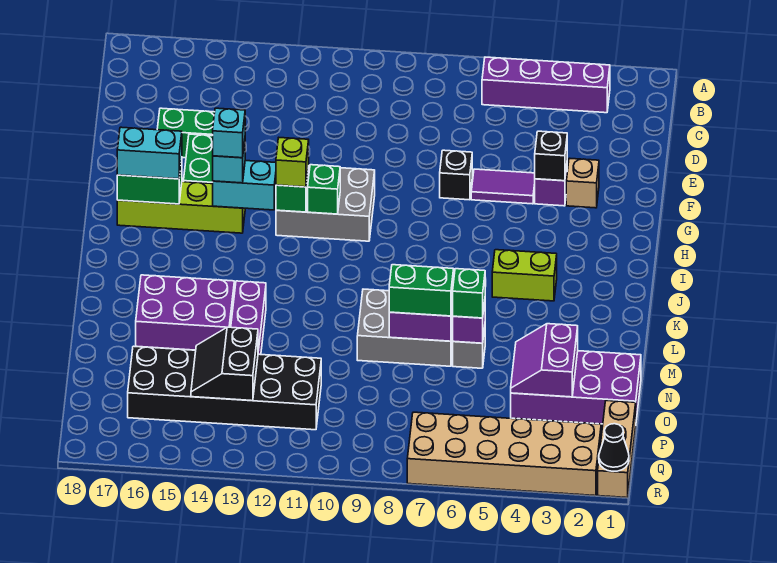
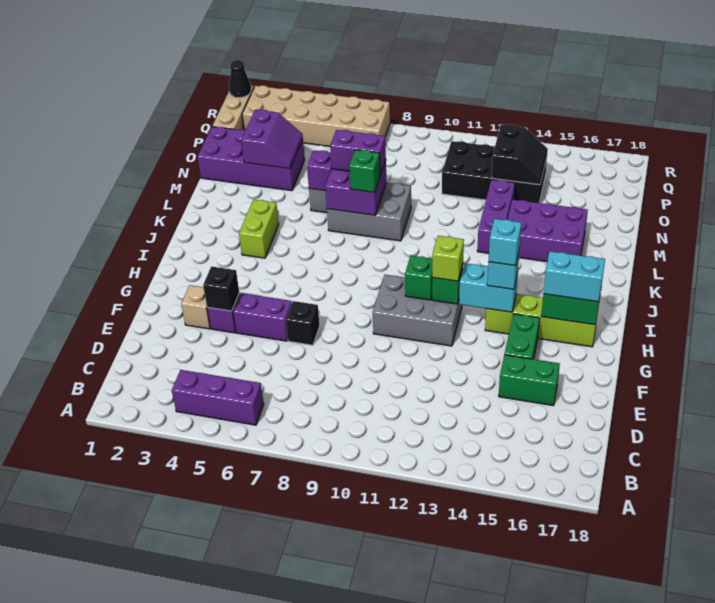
purple brick B3:B6 level 1 -> purple brick B4:B6 level 1
purple tile F5:F6 level 1 -> purple brick F5:F6 level 1
lime brick J4:J5 level 1 -> lime brick J4:K4 level 1
green brick M6 level 3 -> green brick L8 level 3
green brick M7:M8 level 3 -> purple brick M7:M8 level 3
black brick O11:P16 level 1 -> black brick O11:P14 level 1

